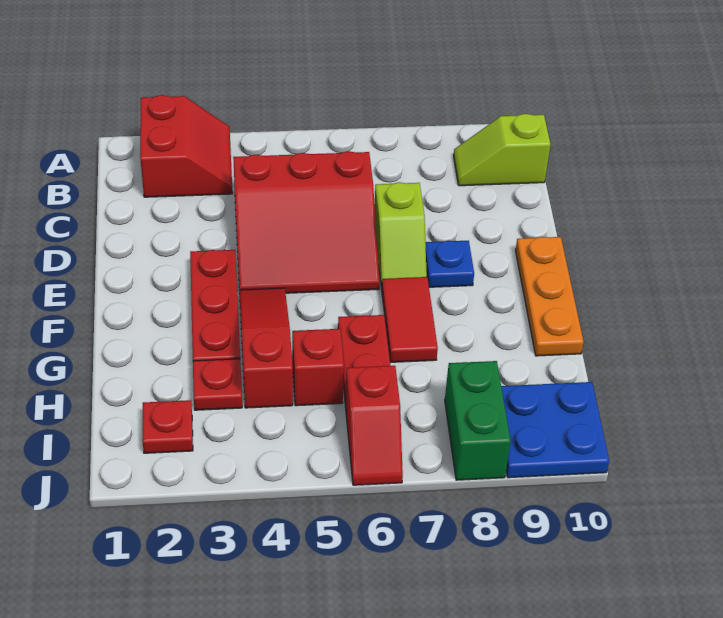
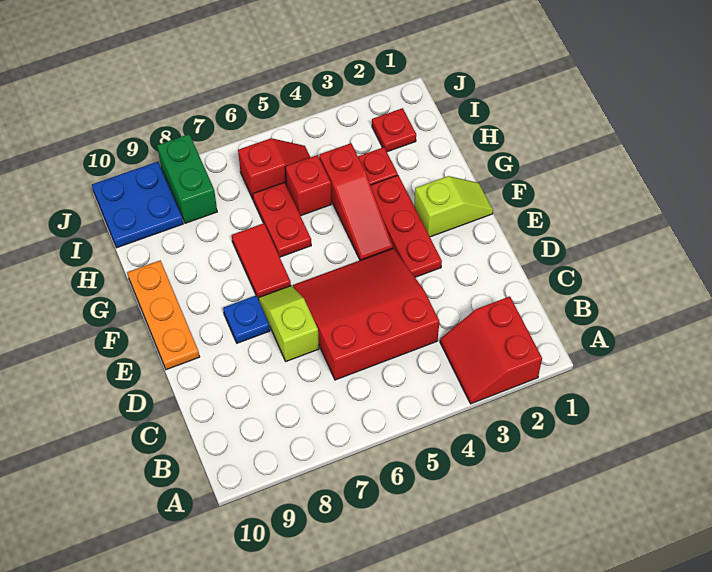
lime slope B9:B10 level 1 top 10 -> lime slope F1:F2 level 1 top 2
red slope I6:J6 level 1 top I -> red slope I5:I6 level 1 top 6

